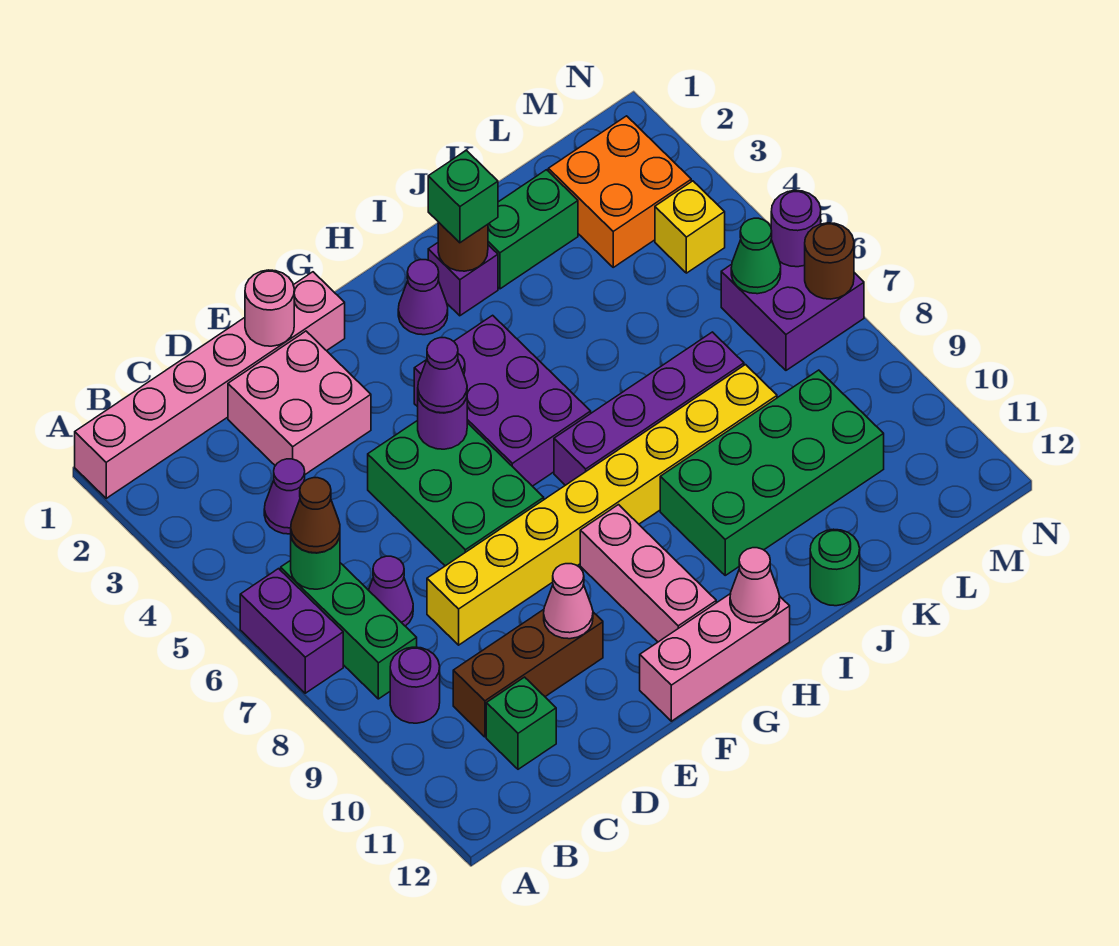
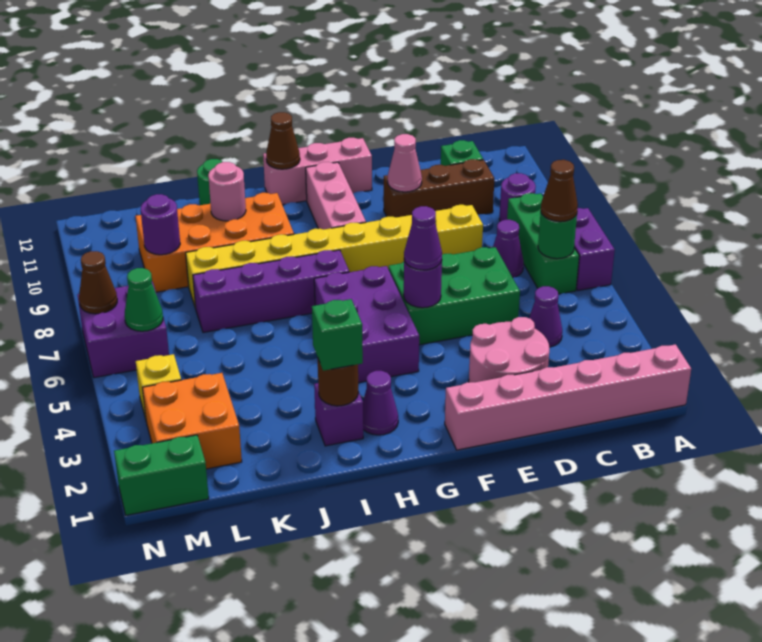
pink brick D2:E3 level 1 -> pink round brick D2:E3 level 1
pink round brick E1 level 2 -> pink round brick J10 level 2
green brick E5:F7 level 1 -> green brick D5:F6 level 1
pink cone H12 level 2 -> brown cone H12 level 2
green brick I9:L10 level 1 -> orange brick I9:L10 level 1
green brick J2:K2 level 1 -> green brick M1:N1 level 1
purple round brick N6 level 2 -> purple round brick L9 level 2
brown round brick N7 level 2 -> brown cone N7 level 2

